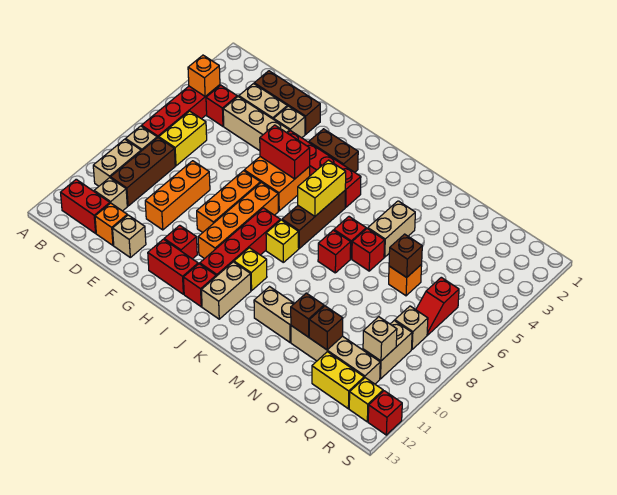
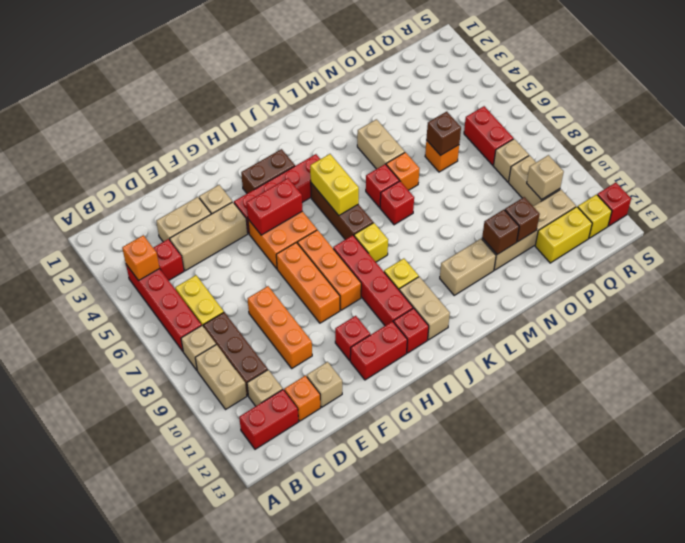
brown brick D2:F2 level 1 -> none
orange brick H7:H10 level 1 -> orange brick H7:H9 level 1
red brick M6 level 1 -> orange brick M6 level 1
red slope Q6:Q7 level 1 top 6 -> red brick Q6:Q7 level 1

